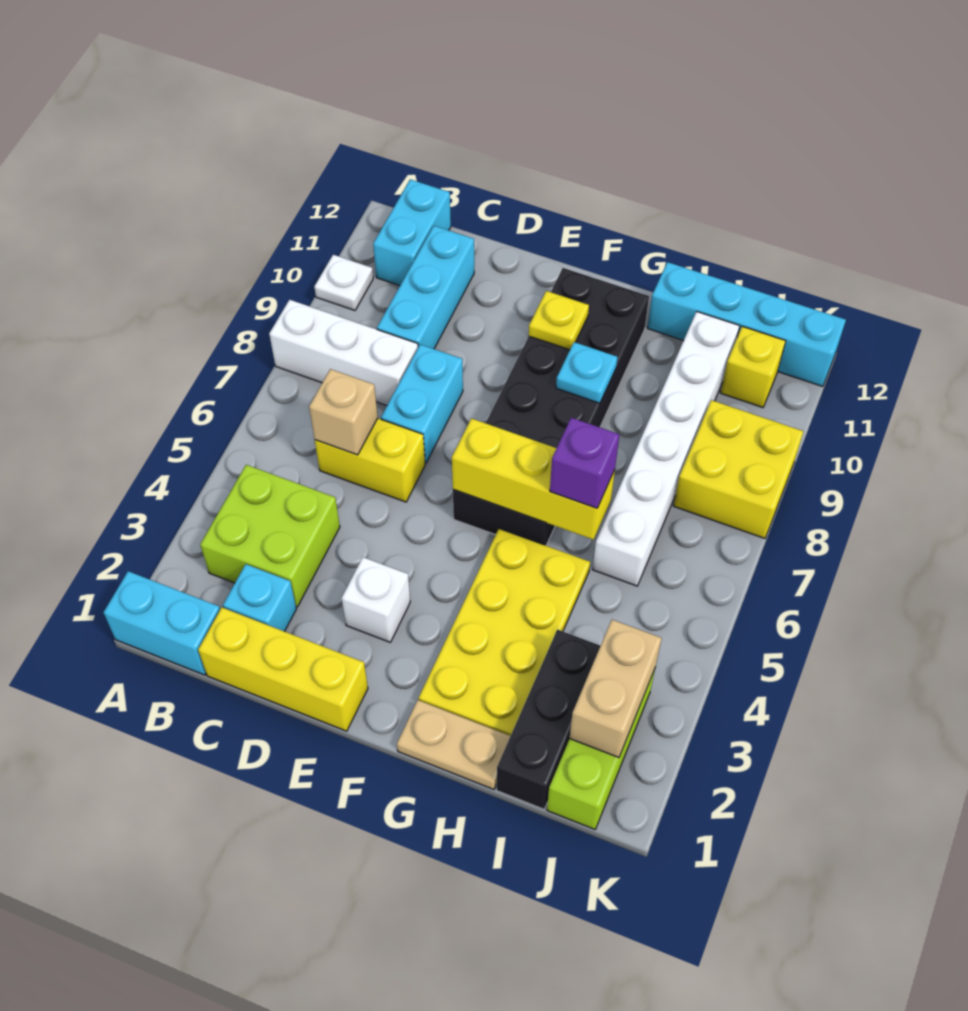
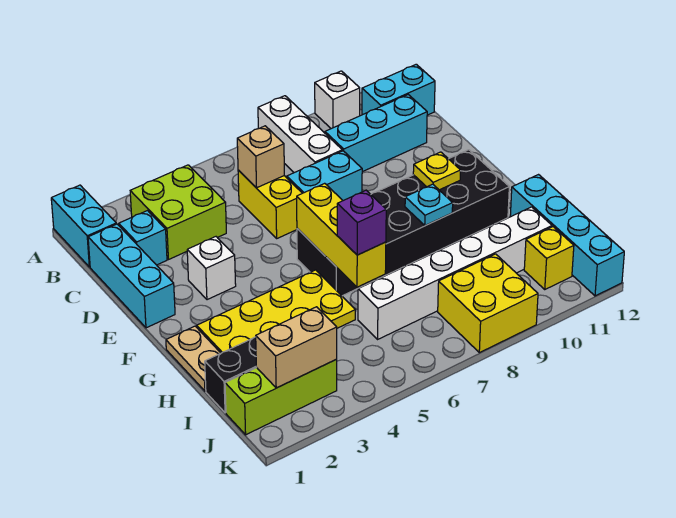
white plate A10 level 1 -> white brick A10 level 1
yellow brick C1:E1 level 1 -> cyan brick C1:E1 level 1

